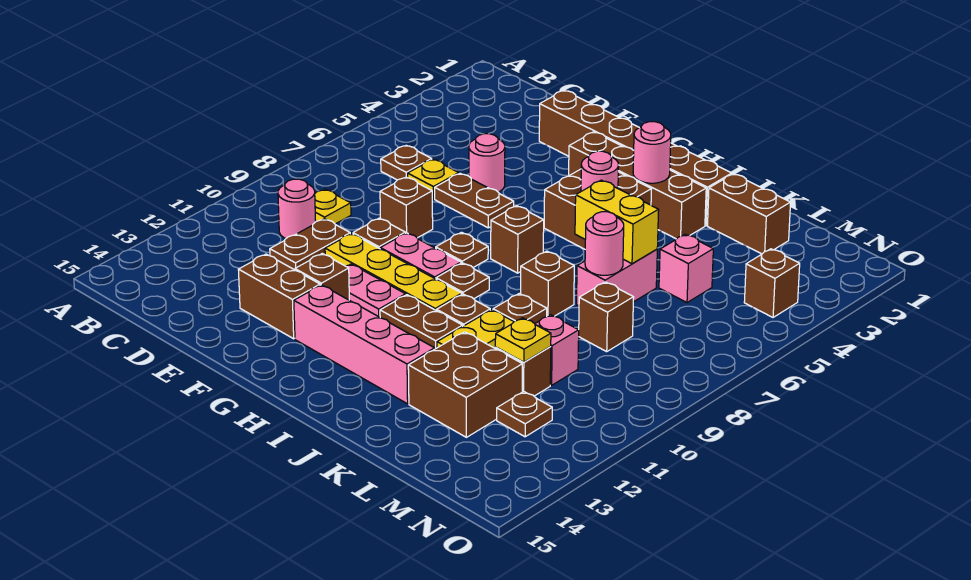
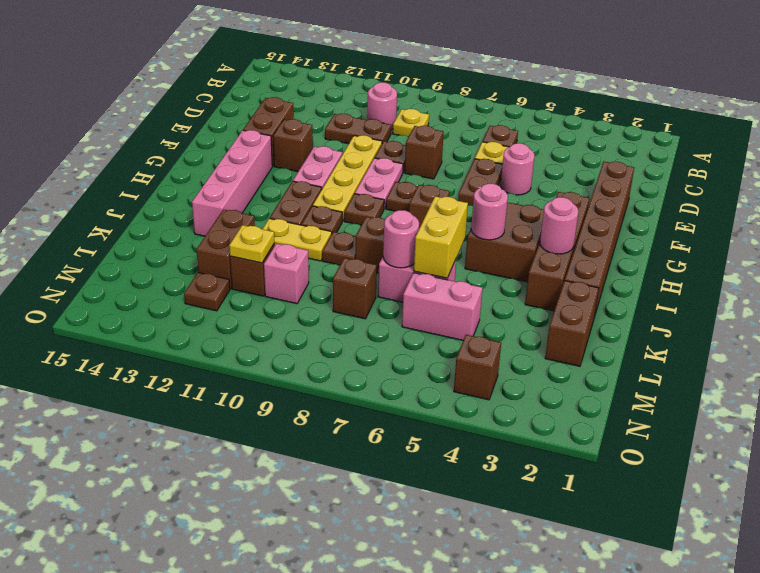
brown brick K12:L13 level 1 -> brown brick K12:L12 level 1
pink brick L5 level 1 -> pink brick L5:L6 level 1

